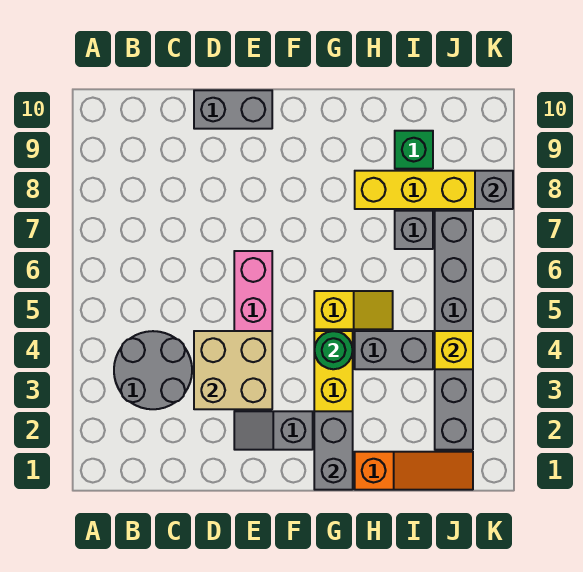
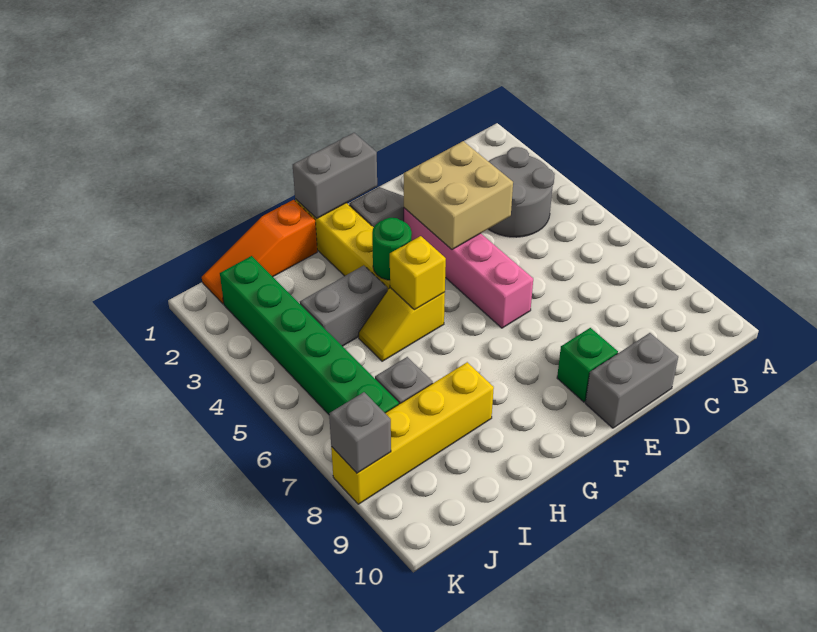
grey brick G1:G2 level 2 -> grey brick F1:G1 level 2
green brick I9 level 1 -> green brick E9 level 1
grey brick J2:J7 level 1 -> green brick J2:J7 level 1
yellow brick J4 level 2 -> yellow brick G5 level 2

